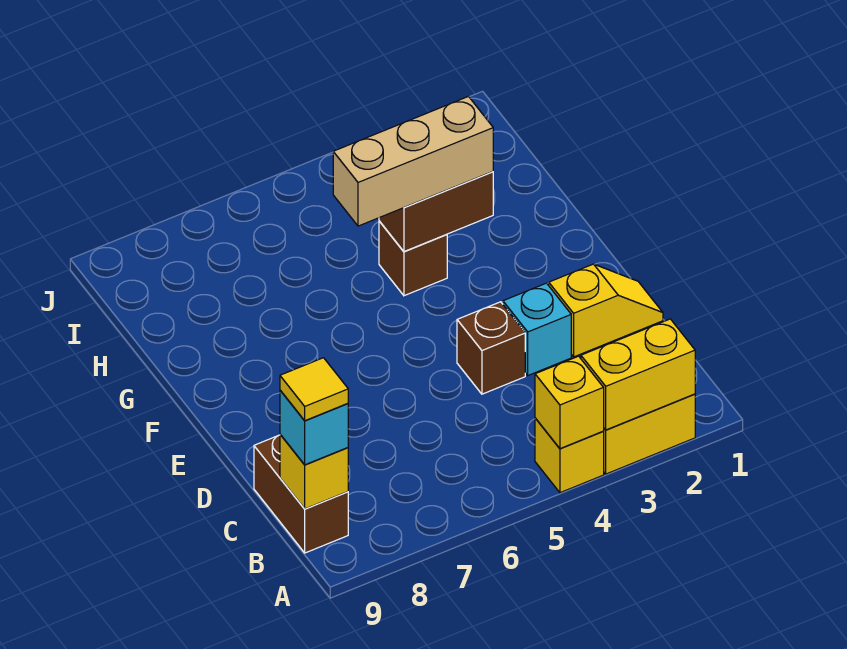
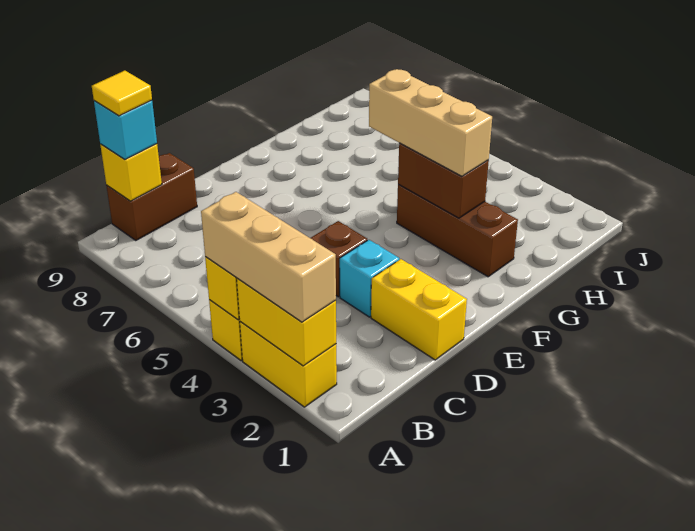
none -> tan brick A2:A4 level 3
yellow slope D1:D2 level 1 top 2 -> yellow brick D1:D2 level 1
brown brick G4 level 1 -> brown brick G2:G4 level 1

